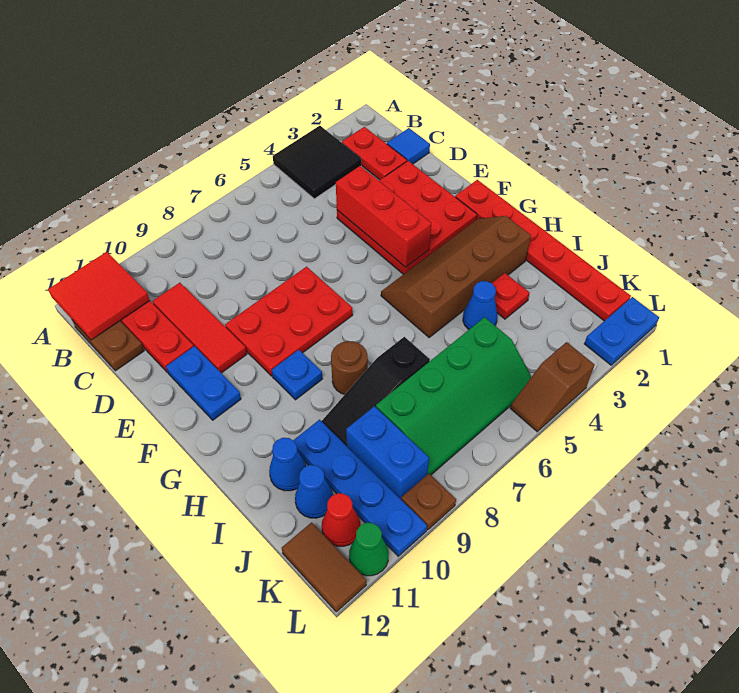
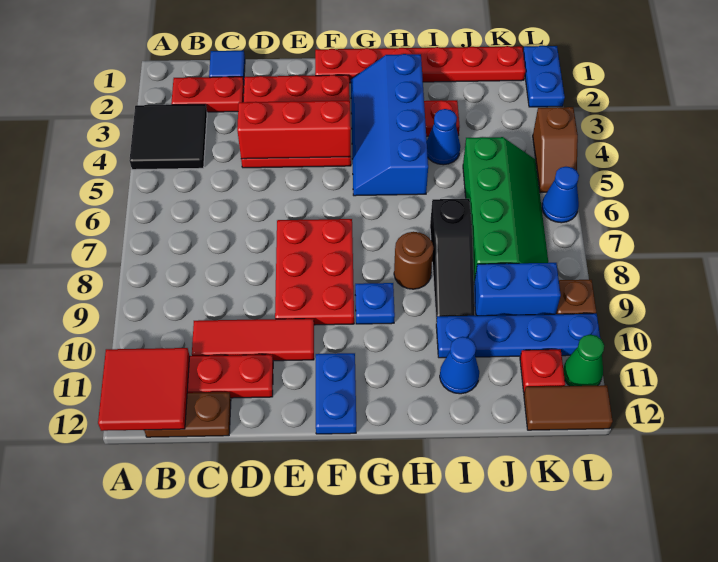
blue plate E11:F11 level 1 -> blue plate F11:F12 level 1
brown slope G2:H5 level 1 top H -> blue slope G2:H5 level 1 top H
blue cone J11 level 1 -> blue cone L6 level 1
red cone K11 level 1 -> red plate K11 level 1

